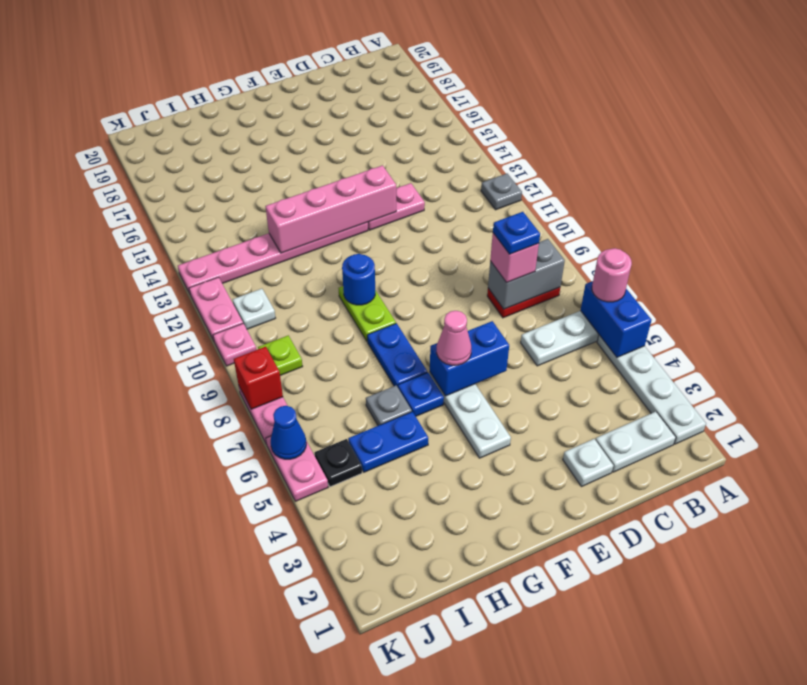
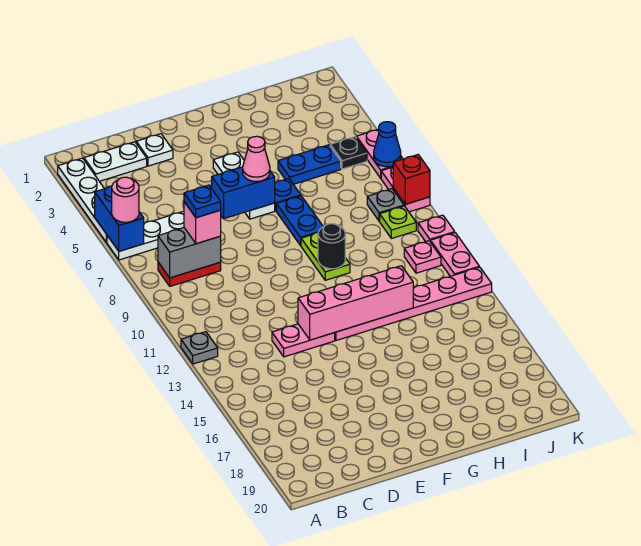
blue round brick G10 level 2 -> black round brick G10 level 2
grey plate H6 level 1 -> grey plate J8 level 1
white plate J11 level 1 -> pink plate J11 level 1

